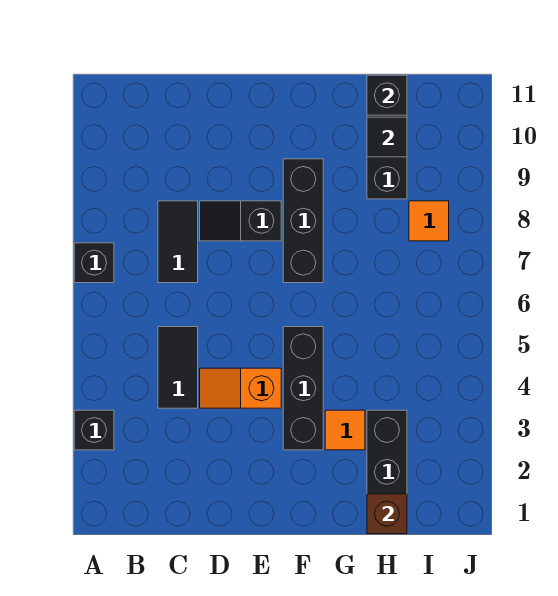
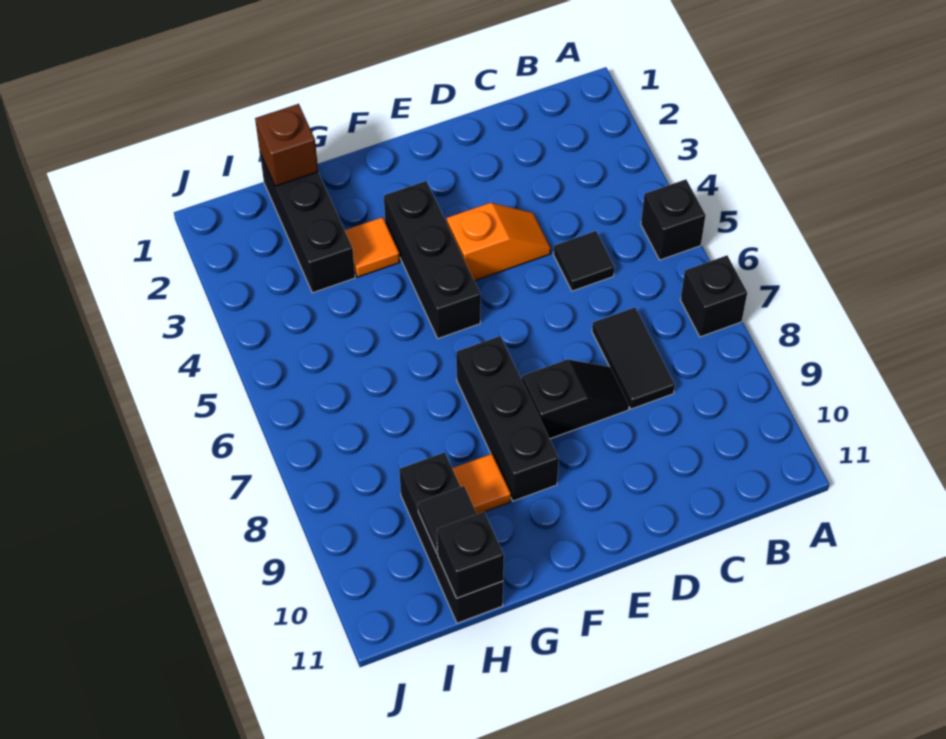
black brick A3 level 1 -> black brick A5 level 1
black tile C4:C5 level 1 -> black tile C5 level 1
orange tile I8 level 1 -> orange tile G9 level 1

